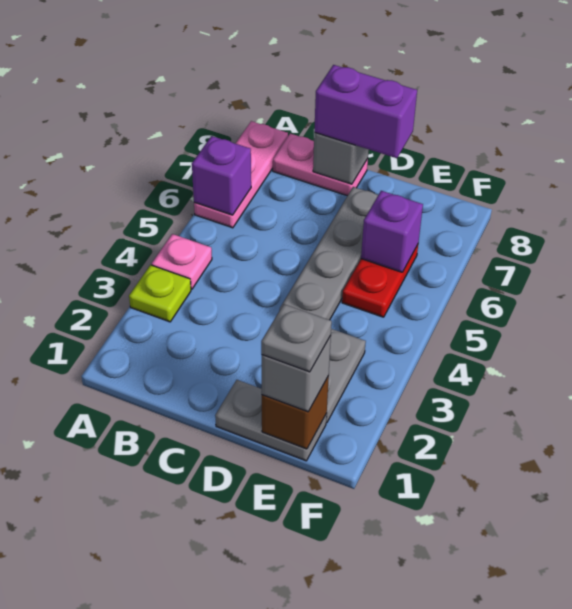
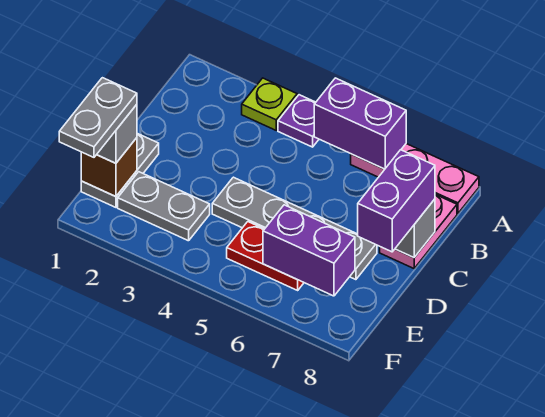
pink plate A4 level 1 -> purple plate A4 level 1
purple brick A6 level 2 -> purple brick A5:A6 level 2
grey plate E1 level 4 -> grey plate E1:F1 level 4
purple brick E6 level 2 -> purple brick E6:E7 level 2

